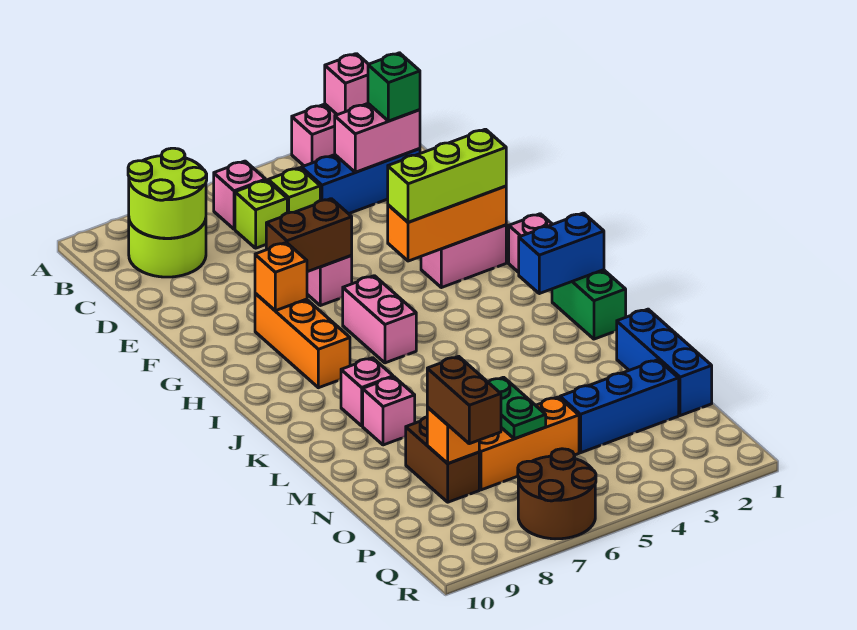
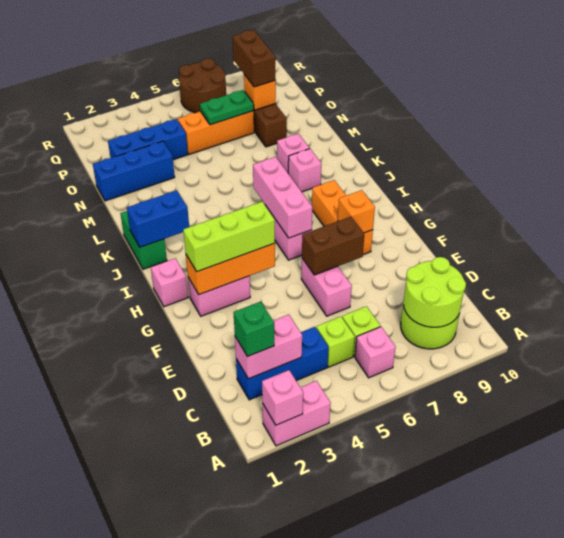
none -> pink brick H6:J6 level 2
blue brick M1:O1 level 1 -> blue brick N1:N3 level 1
green plate N6:O6 level 2 -> green plate O6:O7 level 2

